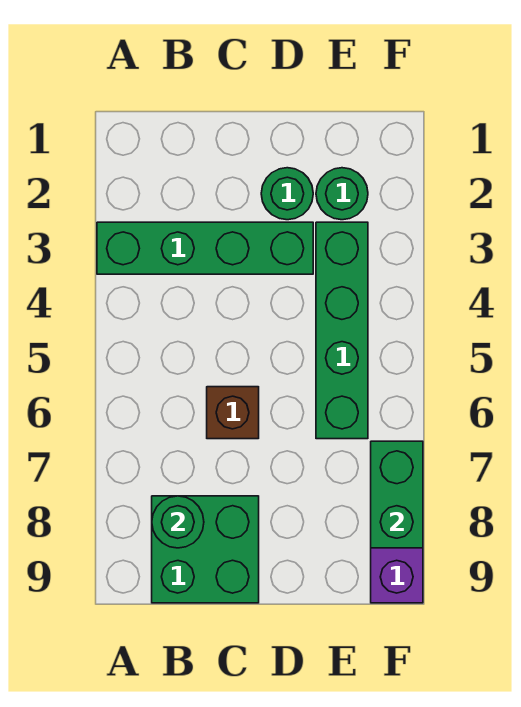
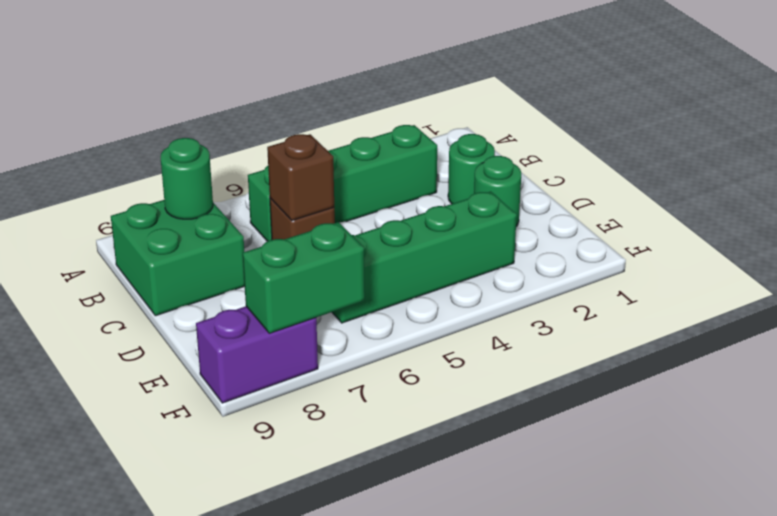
green brick A3:D3 level 1 -> green brick B3:B6 level 1
none -> brown brick C6 level 2
green round brick E2 level 1 -> green round brick C2 level 1

